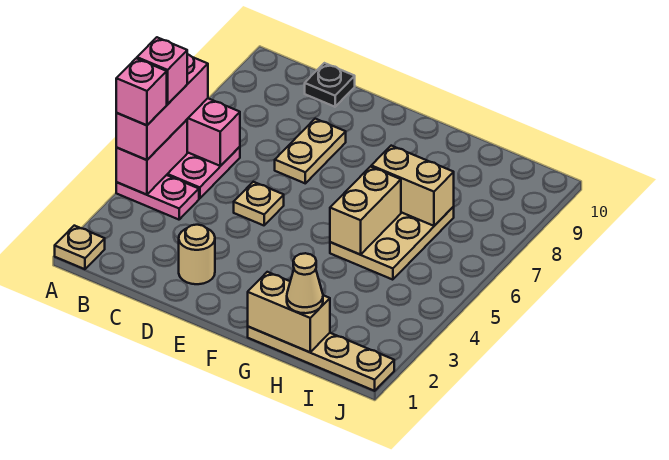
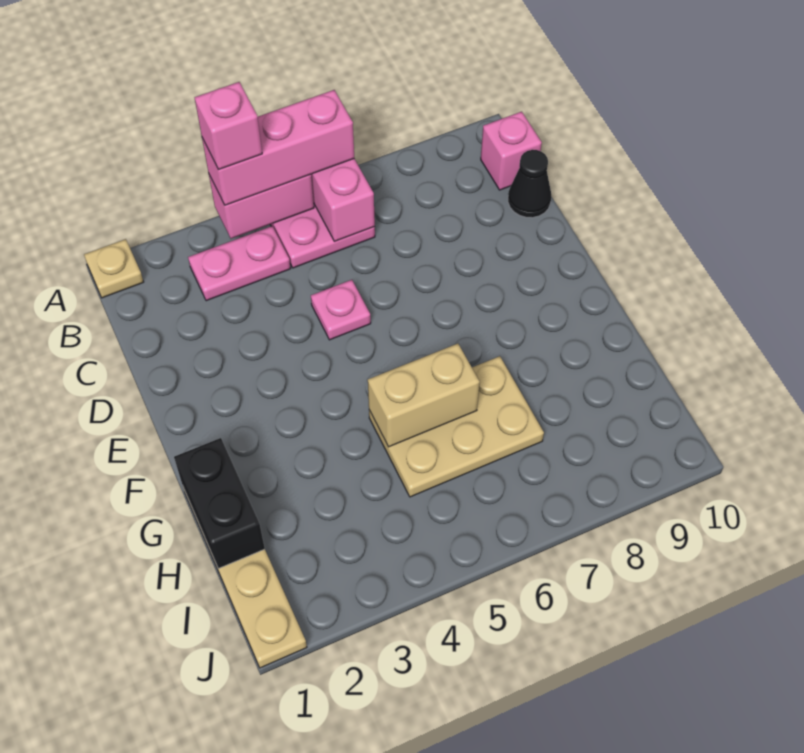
pink plate A4:B4 level 1 -> pink plate B3:B4 level 1
pink brick A5 level 4 -> pink brick B10 level 1
black plate C10 level 1 -> black cone C10 level 1
tan round brick D2 level 1 -> none
tan plate D5 level 1 -> pink plate D5 level 1
tan plate D7:D8 level 1 -> none
tan brick G1:H1 level 2 -> black brick G1:H1 level 2
tan brick G7:H7 level 2 -> none
tan cone H1 level 3 -> none

